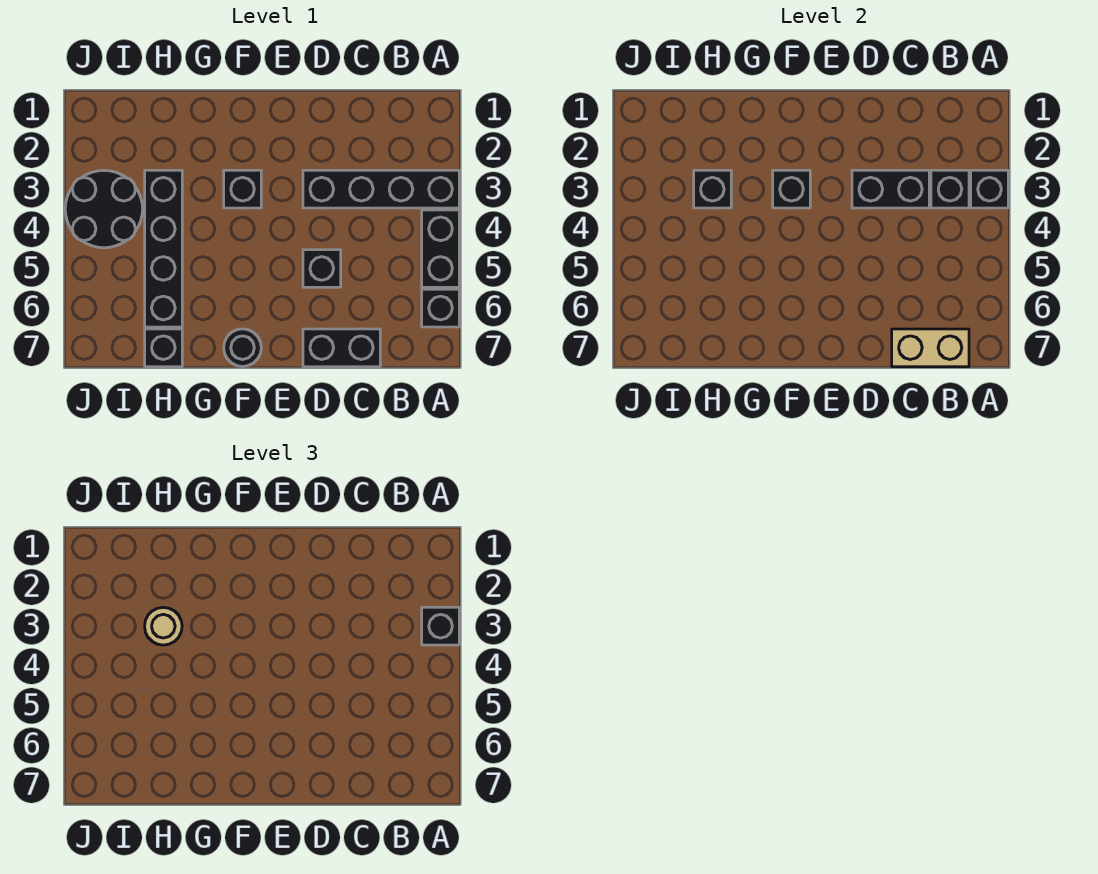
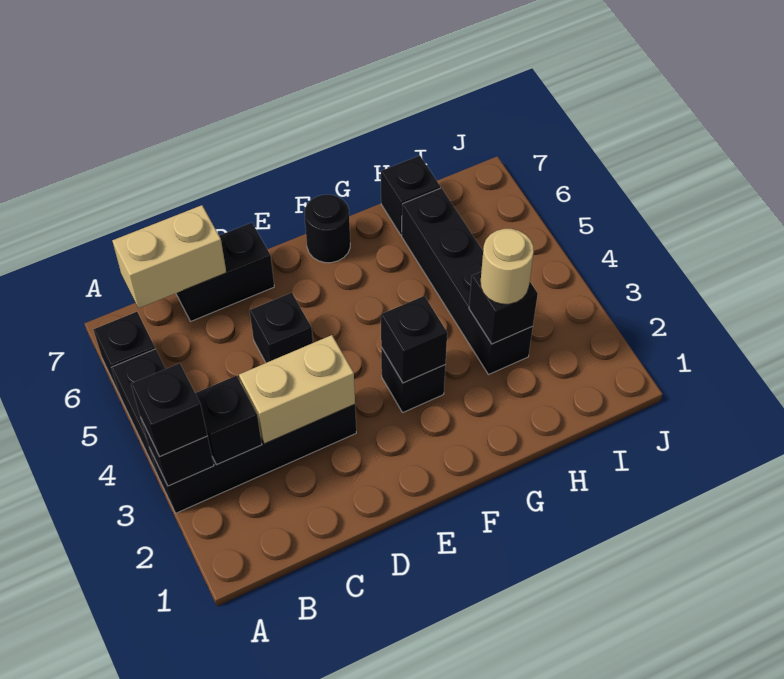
black brick C3:D3 level 2 -> tan brick C3:D3 level 2
black round brick I3:J4 level 1 -> none

